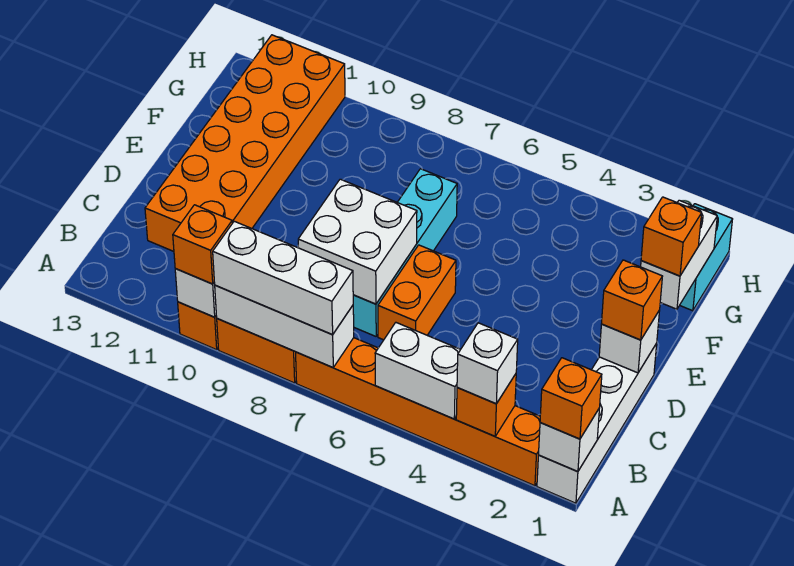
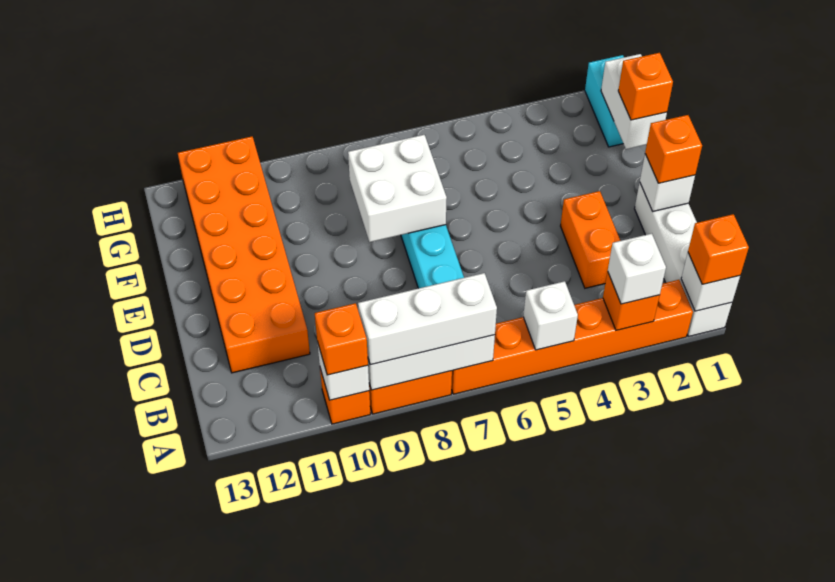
white brick A4:A5 level 2 -> white brick A5 level 2
orange brick C6:D6 level 1 -> orange brick C3:D3 level 1
white brick C7:D8 level 2 -> white brick E7:F8 level 2

